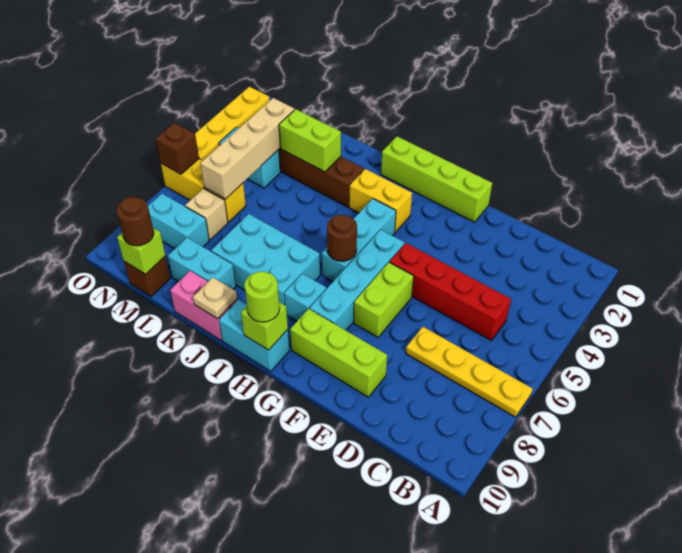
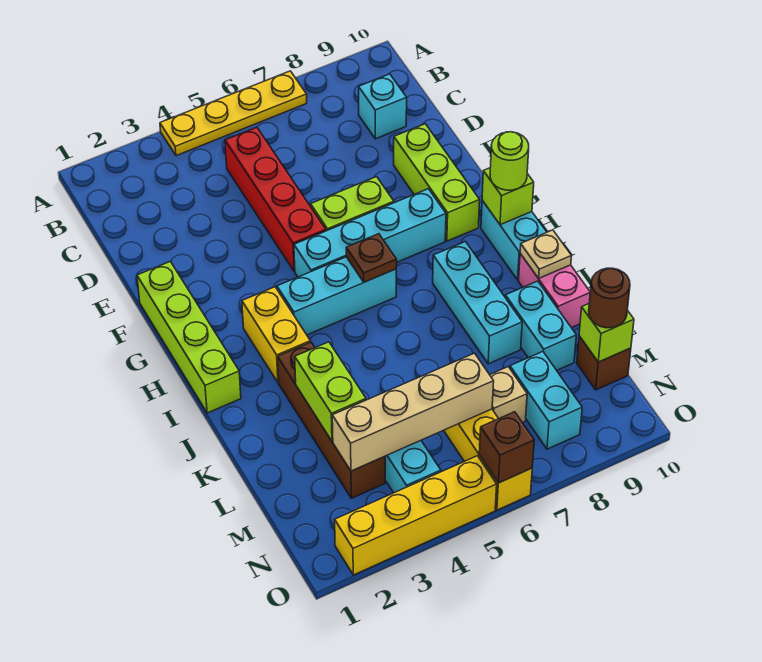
yellow plate A7:D7 level 1 -> yellow plate A4:A7 level 1
brown round brick H6 level 2 -> brown plate H6 level 2
cyan brick H8 level 1 -> cyan brick C9 level 1
cyan brick I7:K8 level 1 -> cyan brick I8:K8 level 1

